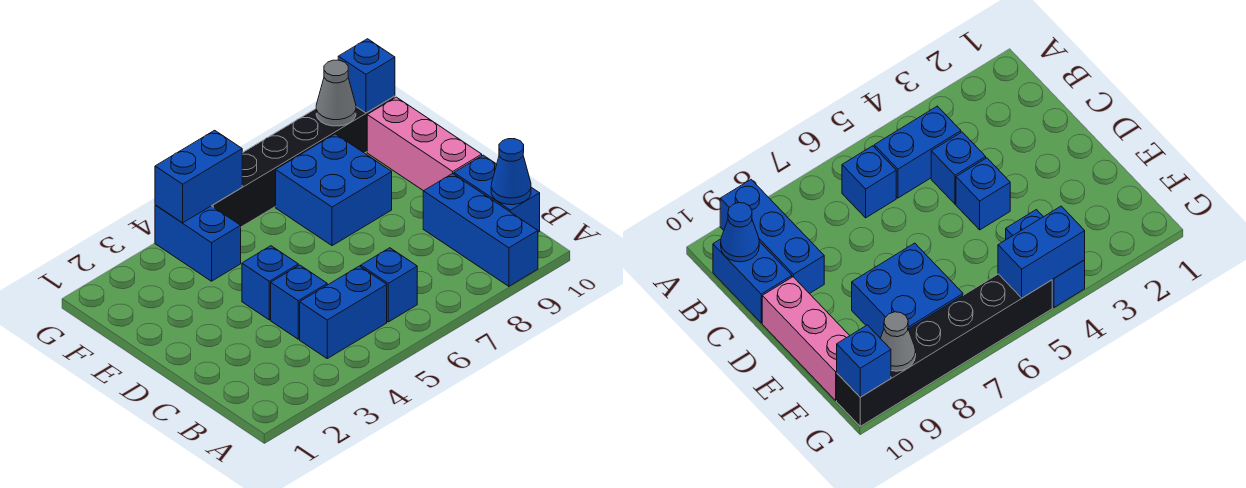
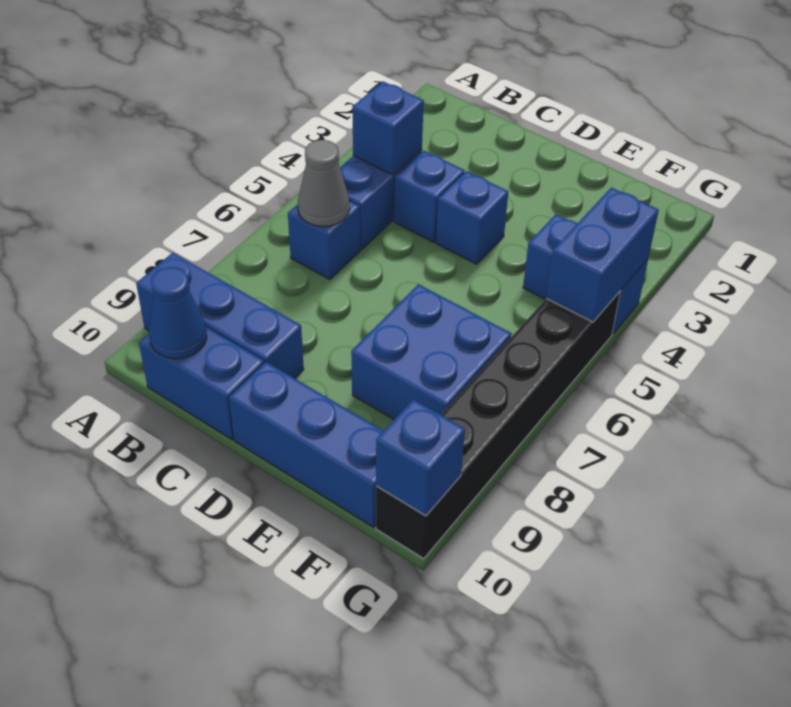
none -> blue brick B4 level 2
pink brick D10:F10 level 1 -> blue brick D10:F10 level 1
grey cone G9 level 2 -> grey cone B6 level 2

